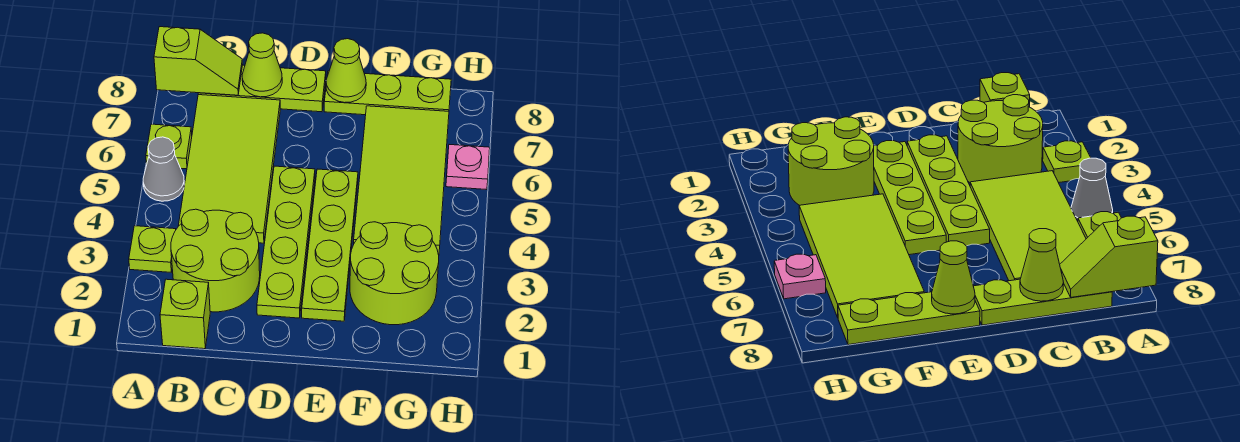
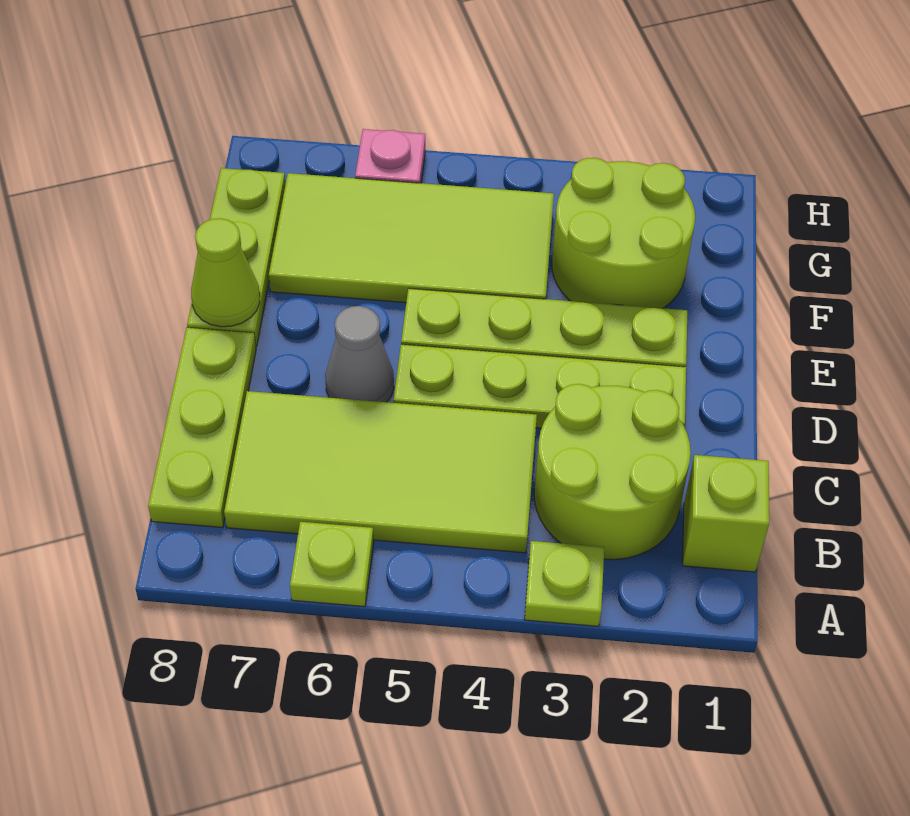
grey cone A5 level 1 -> grey cone D6 level 1
lime slope A8:B8 level 2 top A -> none
lime cone C8 level 2 -> none

